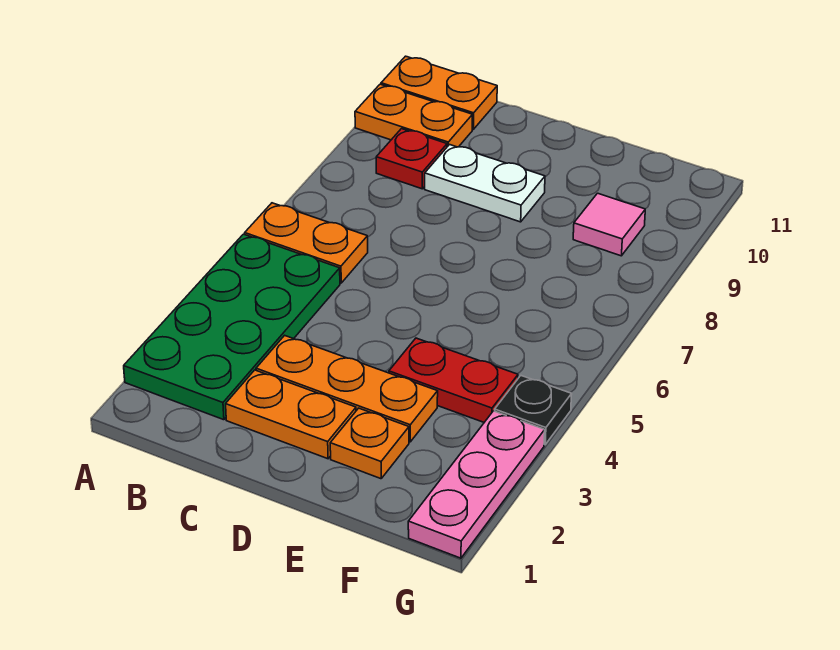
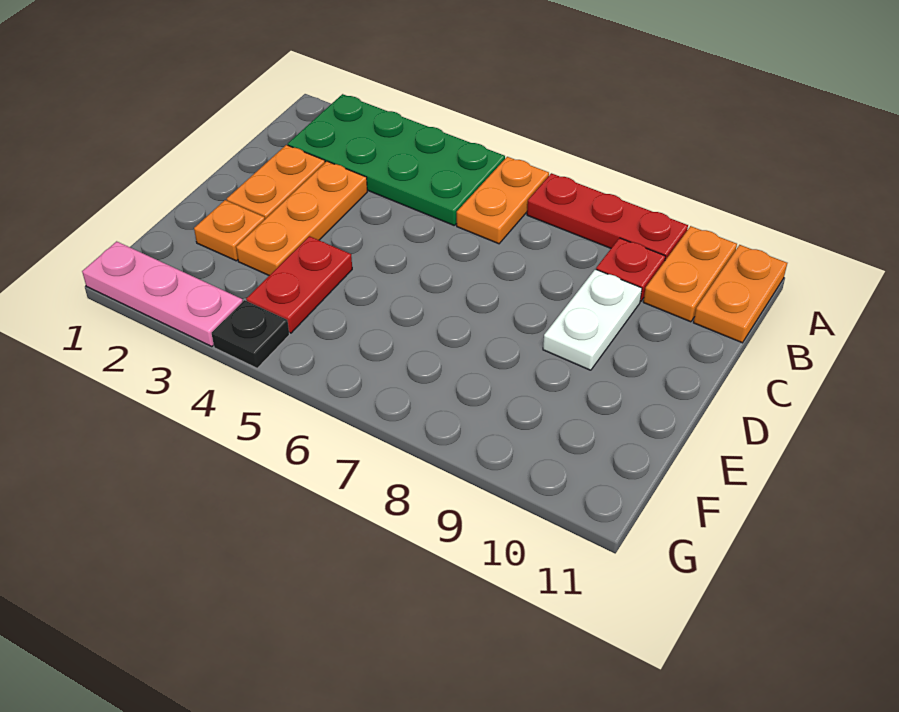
none -> red plate A7:A9 level 1
pink tile F9 level 1 -> none

